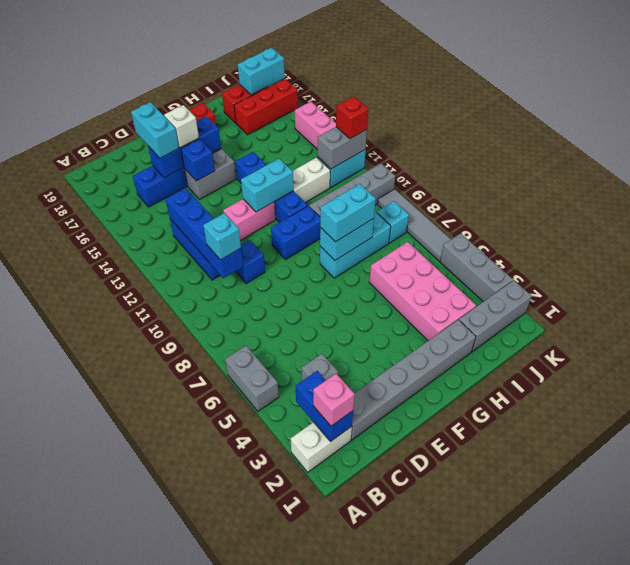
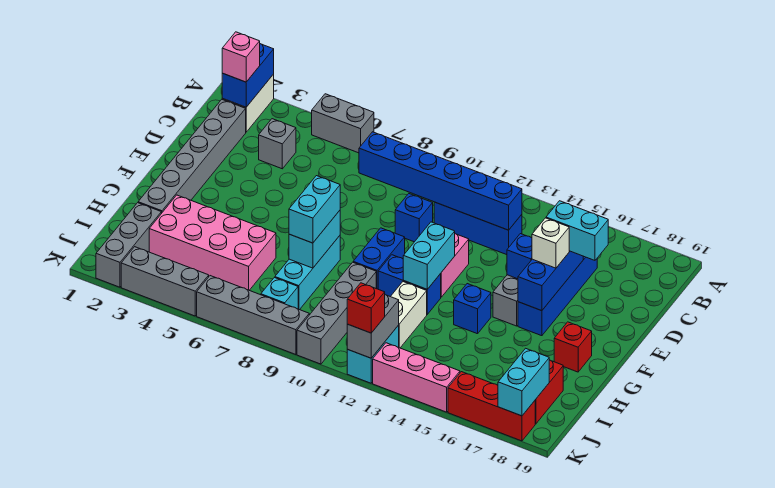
blue brick B2:B3 level 2 -> blue brick A2:B2 level 2
blue brick C10:C13 level 2 -> blue brick C8:C13 level 2
cyan brick C10 level 3 -> none
red brick I17:K17 level 1 -> red brick K16:K18 level 1
grey tile K6:K9 level 1 -> grey brick K6:K9 level 1

